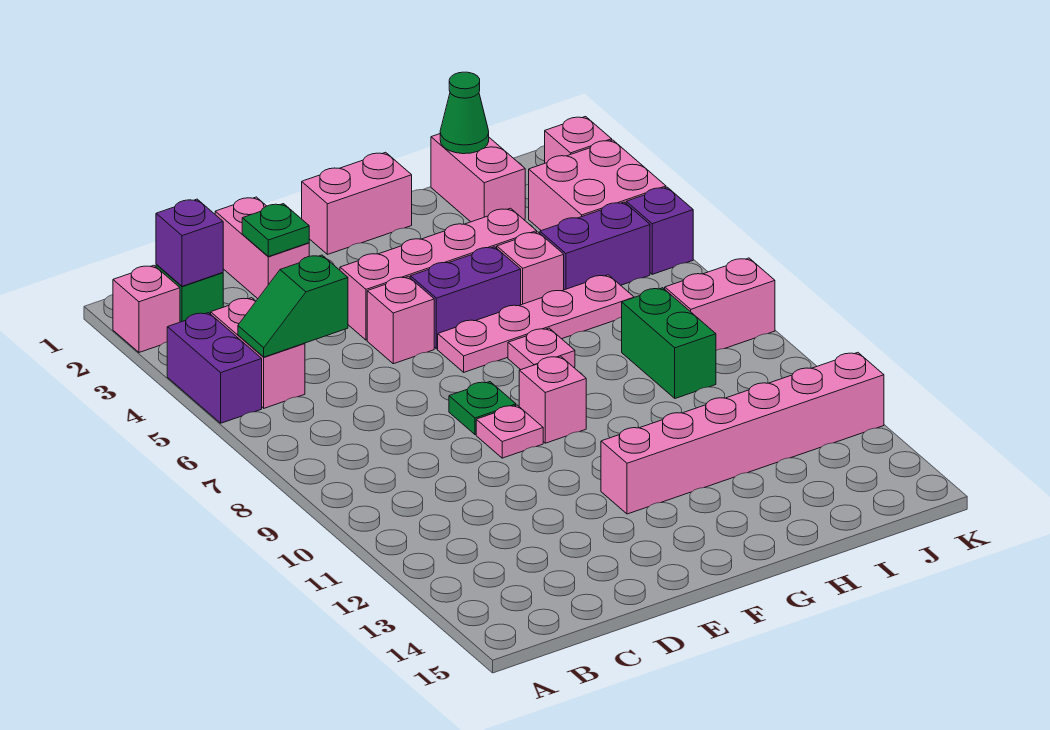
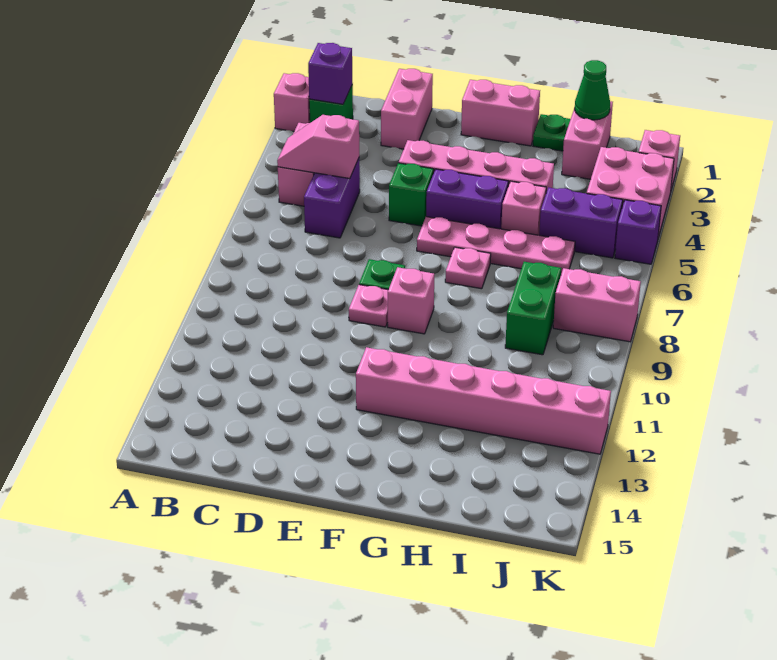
purple brick A4:A5 level 1 -> purple brick C5:C6 level 1
green slope B5:C5 level 2 top C -> pink slope B5:C5 level 2 top C
green plate D2 level 2 -> green plate H1 level 1
pink brick E5 level 1 -> green brick E5 level 1

